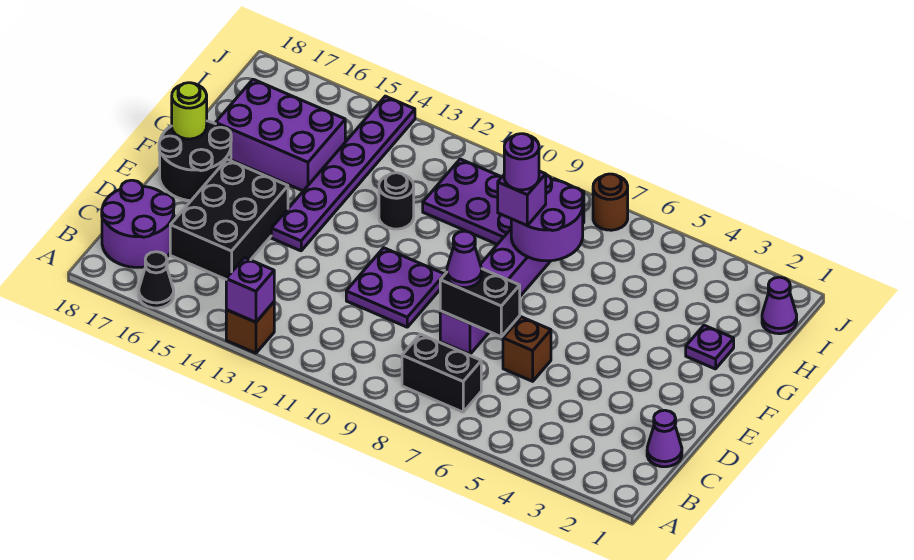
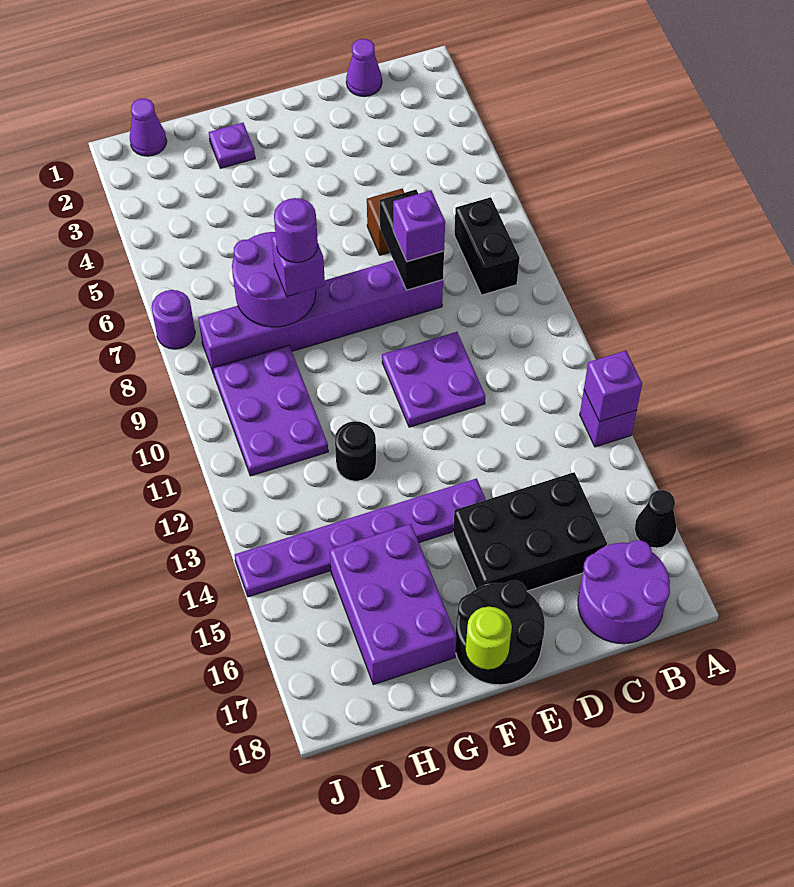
brown brick A13 level 1 -> purple brick A13 level 1
purple cone D8 level 3 -> purple brick D8 level 3
brown round brick J7 level 1 -> purple round brick J7 level 1

